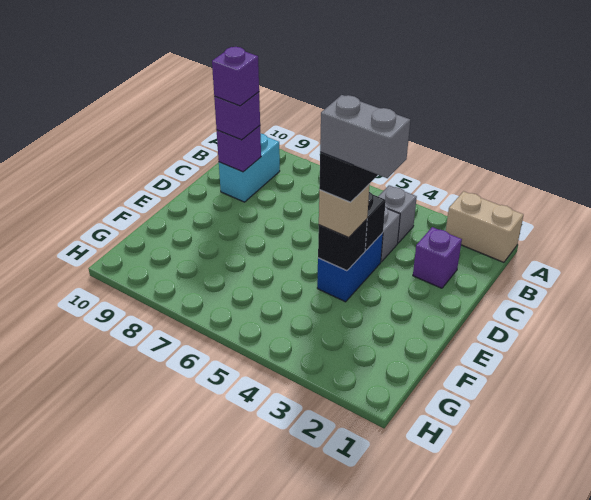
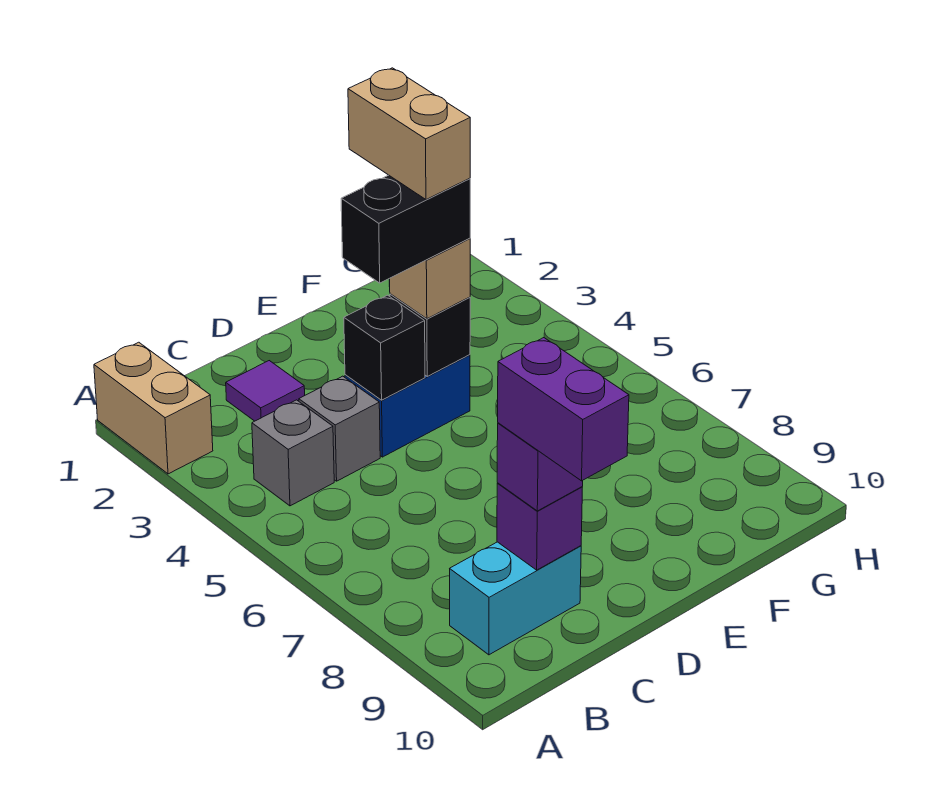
purple brick C2 level 1 -> purple tile C2 level 1
purple brick C9 level 4 -> purple brick C9:C10 level 4
grey brick E3:E4 level 5 -> tan brick E3:E4 level 5

